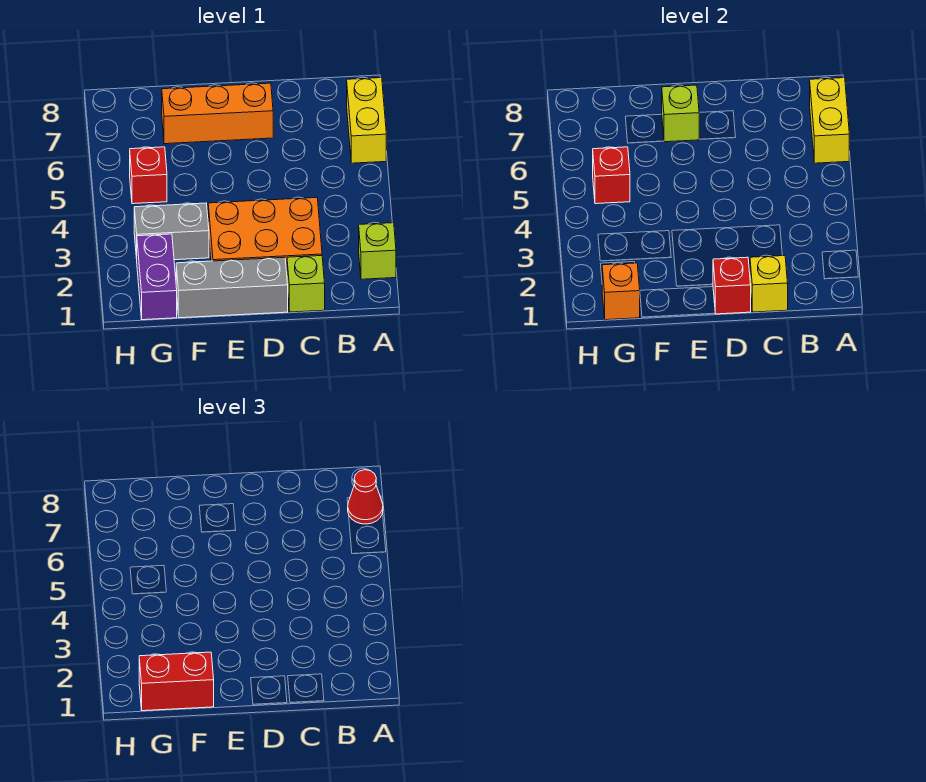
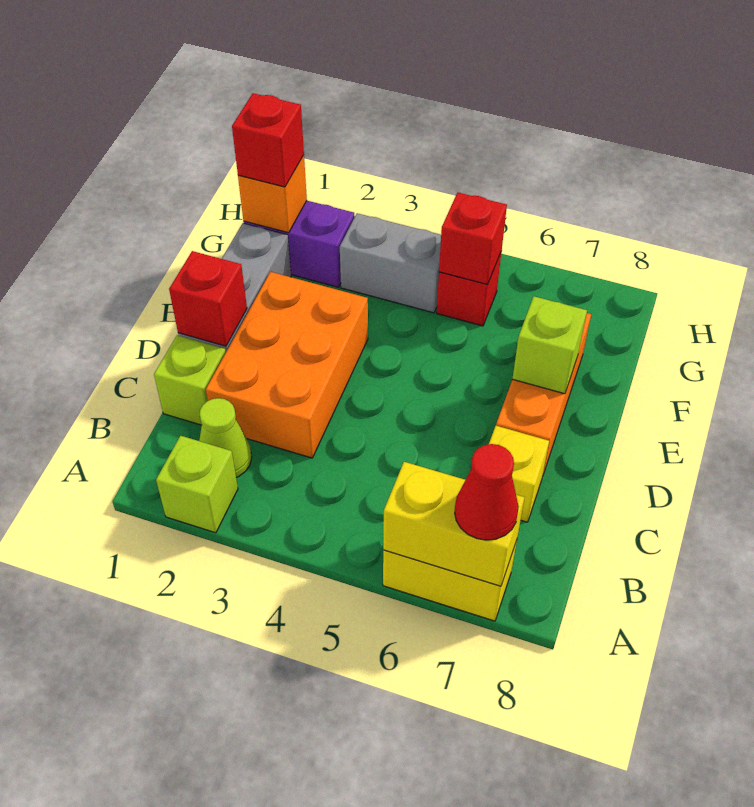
none -> lime cone B2 level 1
yellow brick C1 level 2 -> yellow brick C7 level 1
red brick F1:G1 level 3 -> red brick G1 level 3
grey brick F3:G3 level 1 -> grey brick G3:G4 level 1

